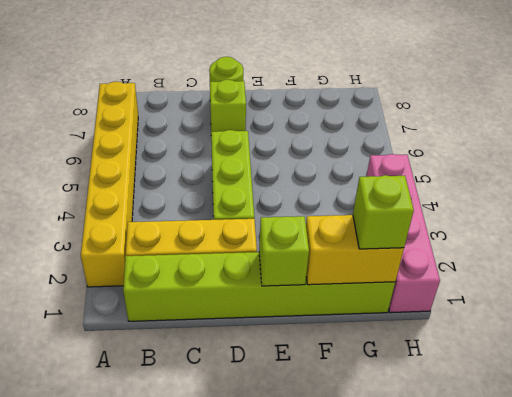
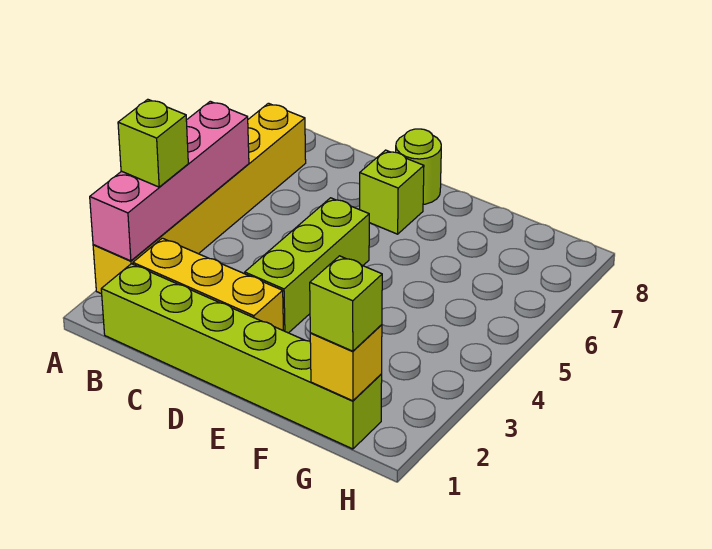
lime brick E1 level 2 -> lime brick A3 level 3
yellow brick F1:G1 level 2 -> yellow brick G1 level 2
pink brick H1:H4 level 1 -> pink brick A2:A5 level 2

